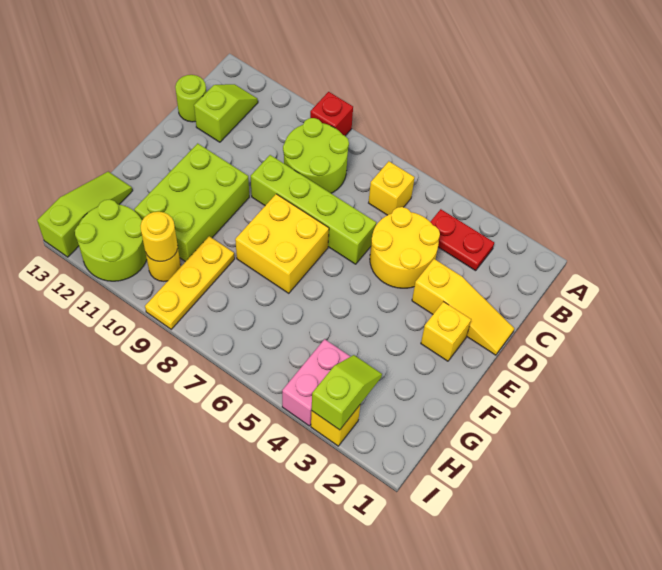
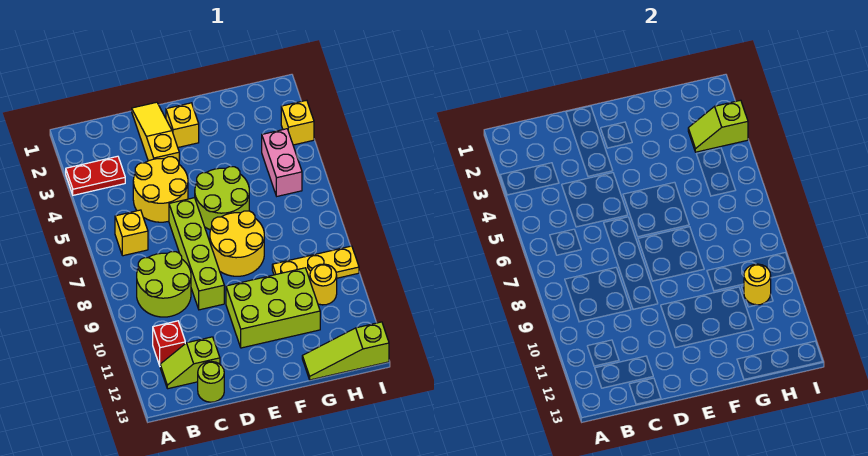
red brick A9 level 1 -> red brick B11 level 1
red plate B3:B4 level 1 -> red plate A3:B3 level 1
yellow brick E7:F8 level 1 -> yellow round brick E7:F8 level 1
pink brick H4:I4 level 1 -> pink brick H4:H5 level 1
lime round brick H11:I12 level 1 -> lime round brick E5:F6 level 1

